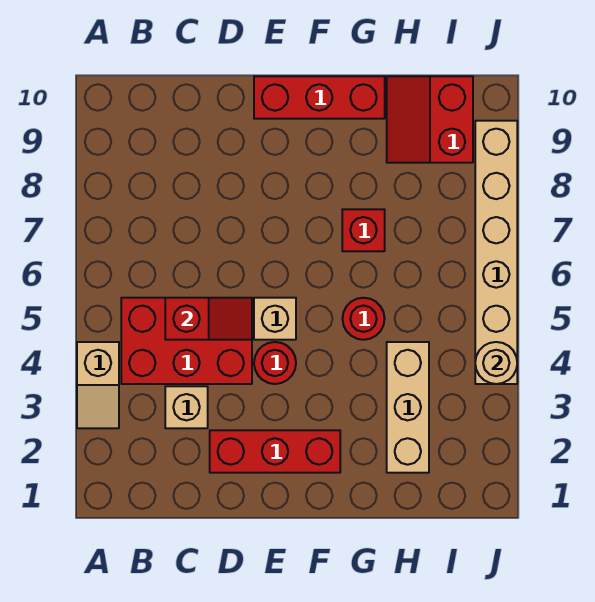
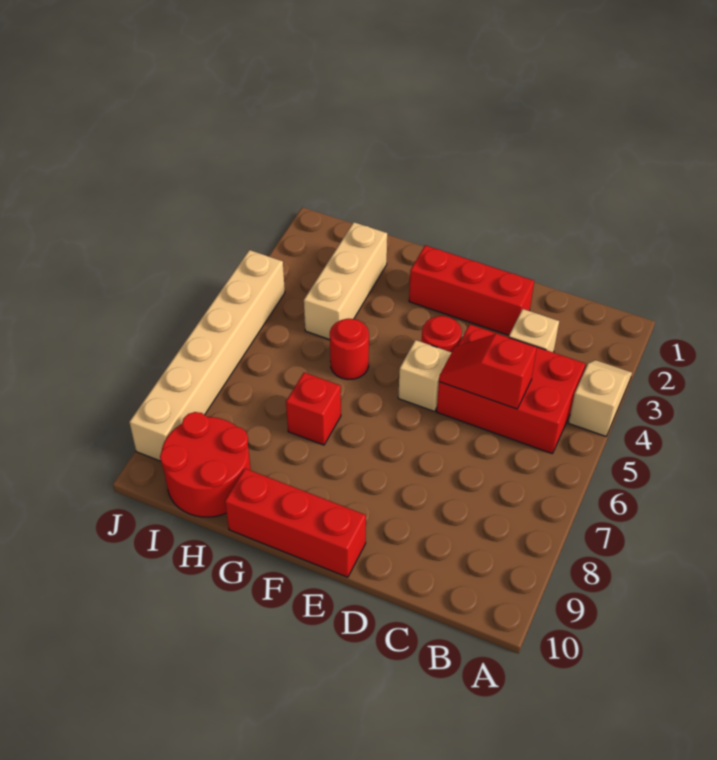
red slope H9:I10 level 1 top I -> red round brick H9:I10 level 1
tan round brick J4 level 2 -> none

